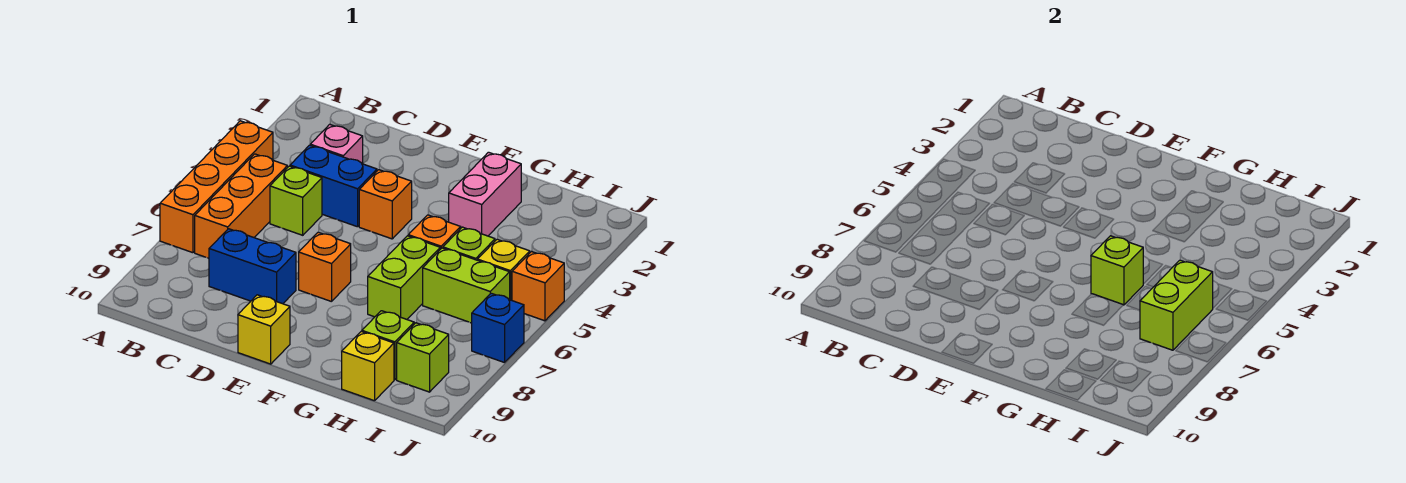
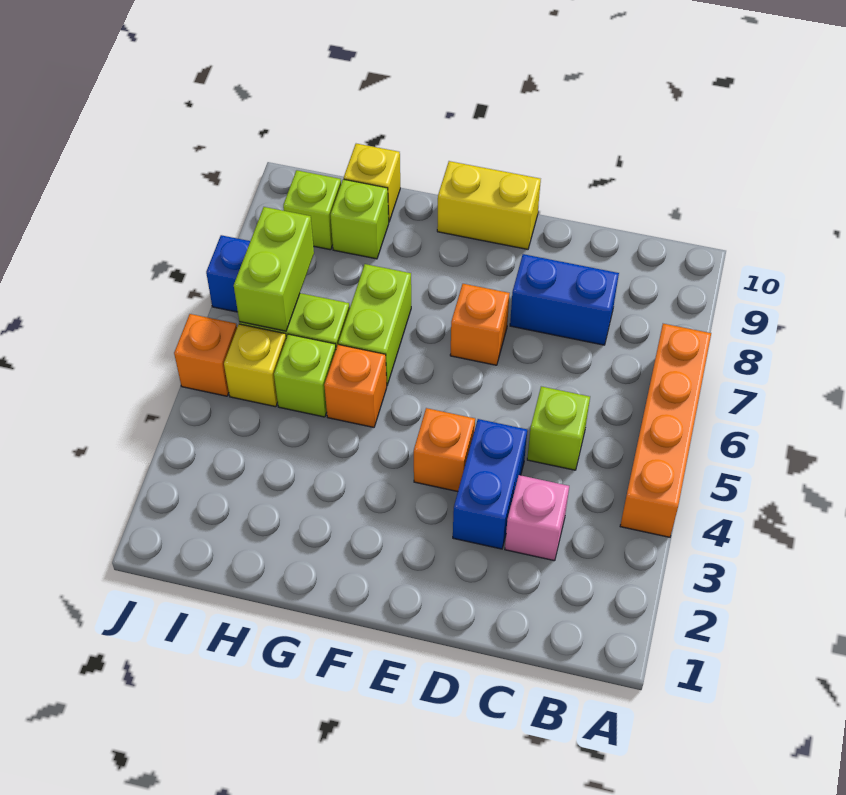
orange brick B5:B7 level 1 -> none
blue brick C4:D4 level 1 -> blue brick D3:D4 level 1
yellow brick E10 level 1 -> yellow brick E10:F10 level 1
pink brick G2:G3 level 1 -> none
lime brick G6 level 2 -> none

